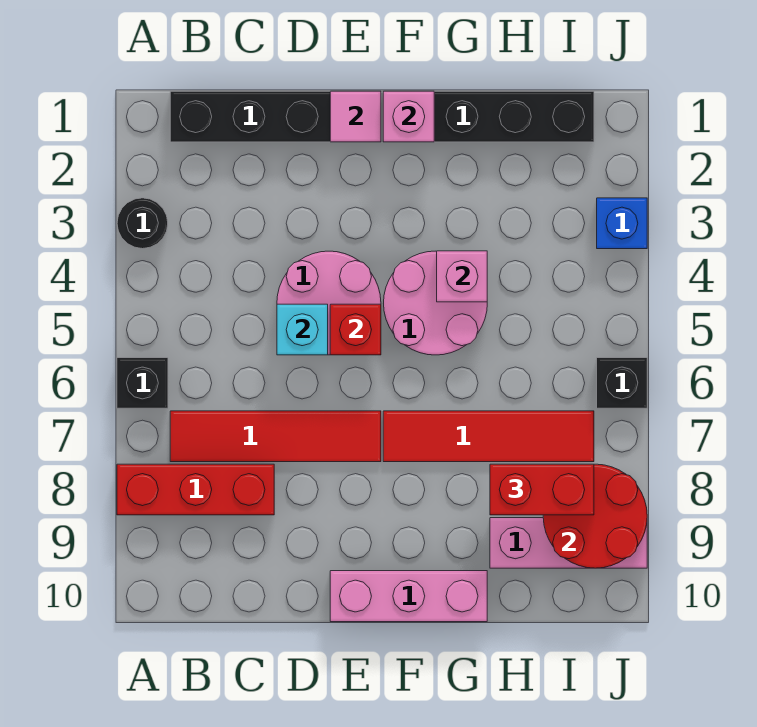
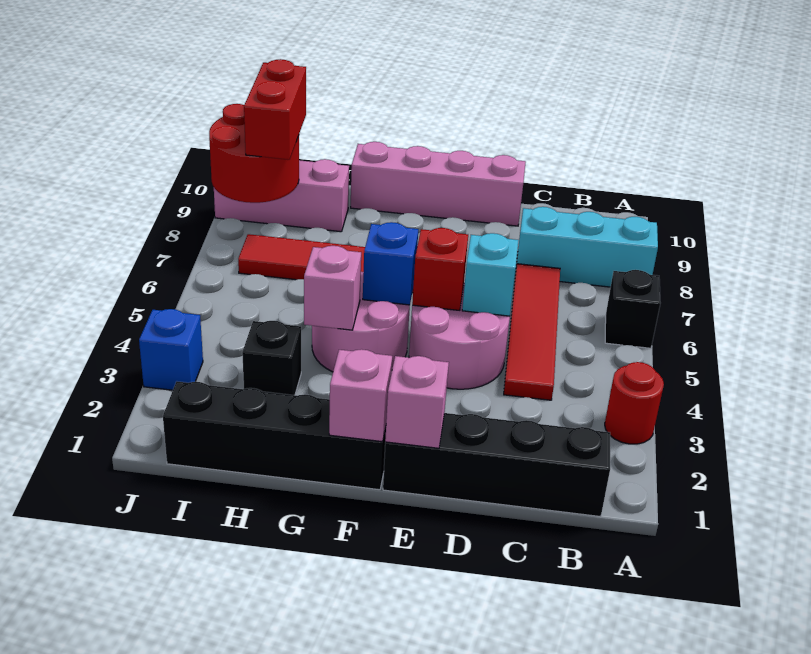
black round brick A3 level 1 -> red round brick A3 level 1
red brick A8:C8 level 1 -> cyan brick A8:C8 level 1
red tile B7:E7 level 1 -> red tile C4:C7 level 1
pink tile E1 level 2 -> pink brick E1 level 2
pink brick E10:G10 level 1 -> pink brick D10:G10 level 1
none -> blue brick F5 level 2
red brick H8:I8 level 3 -> red brick I8:I9 level 3
black brick J6 level 1 -> black brick H3 level 1

